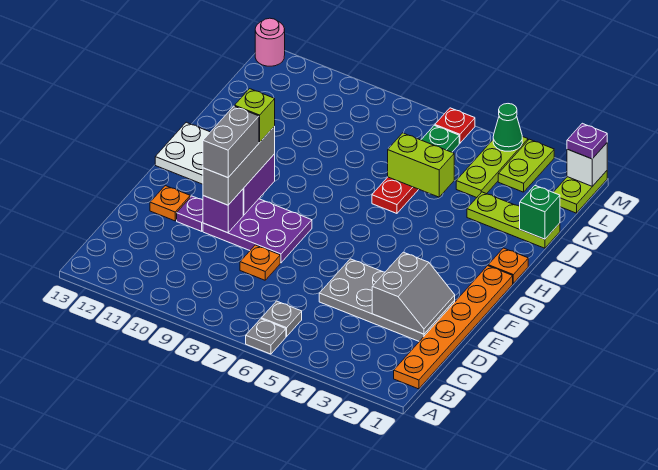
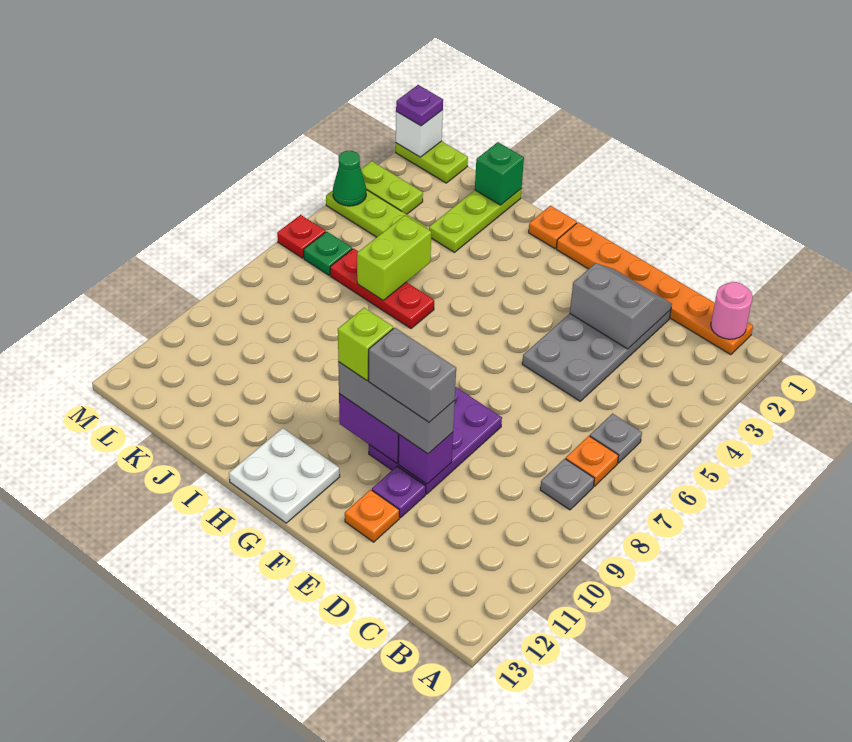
grey plate A6 level 1 -> grey plate B8 level 1
orange plate D8 level 1 -> orange plate B7 level 1
pink round brick M13 level 1 -> pink round brick B1 level 2

